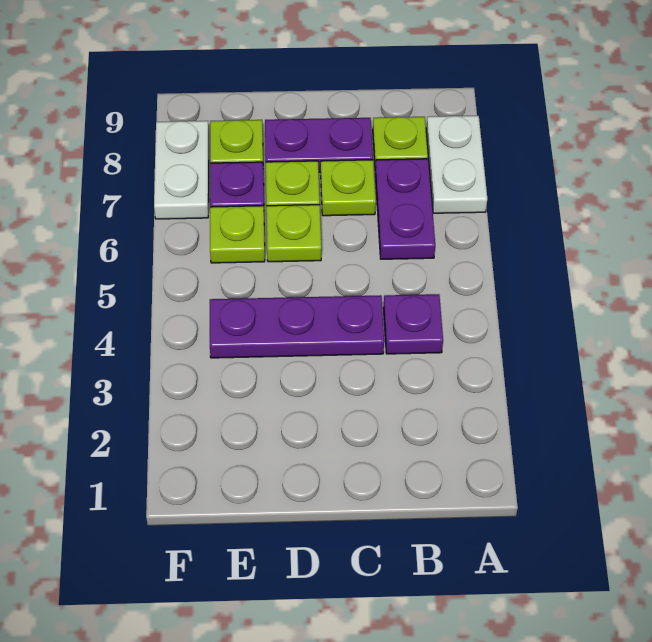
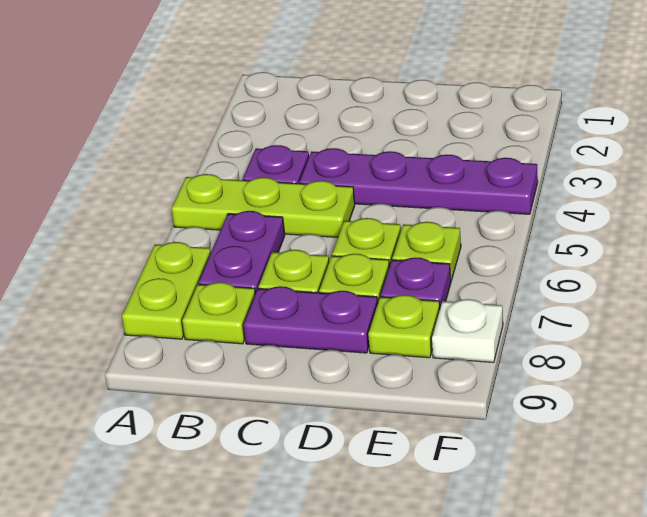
none -> lime plate A5:C5 level 1
white plate A7:A8 level 1 -> lime plate A7:A8 level 1
purple plate C4:E4 level 1 -> purple plate C4:F4 level 1
white plate F7:F8 level 1 -> white plate F8 level 1

